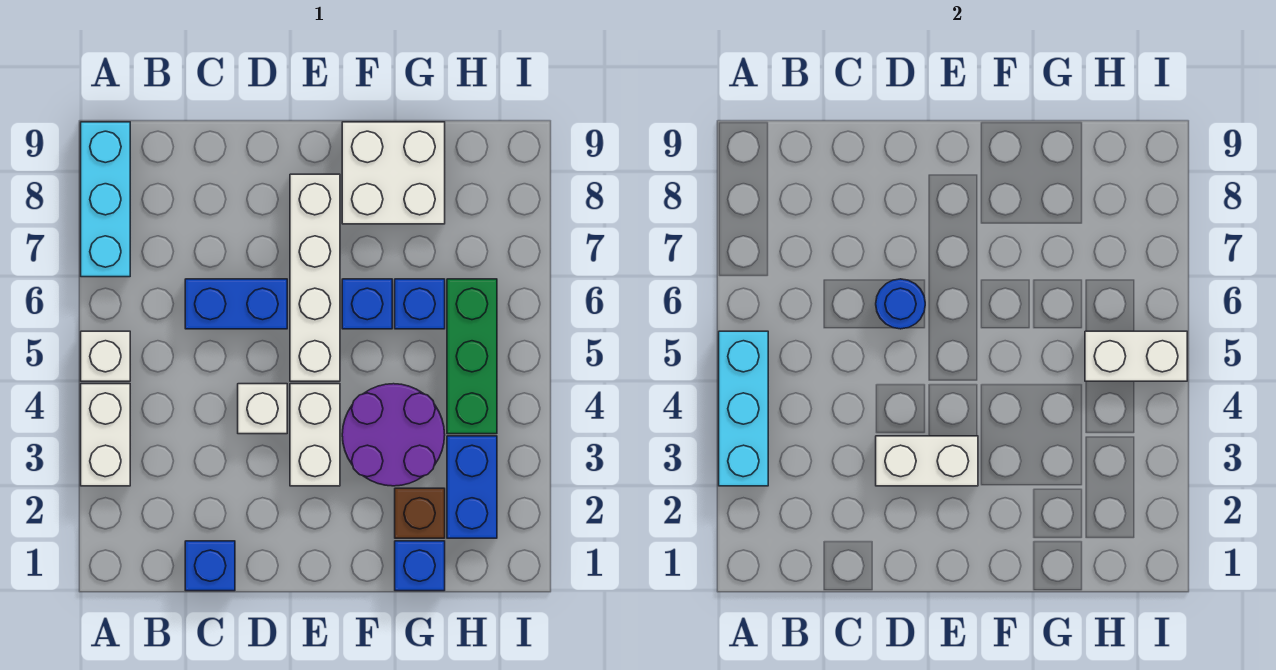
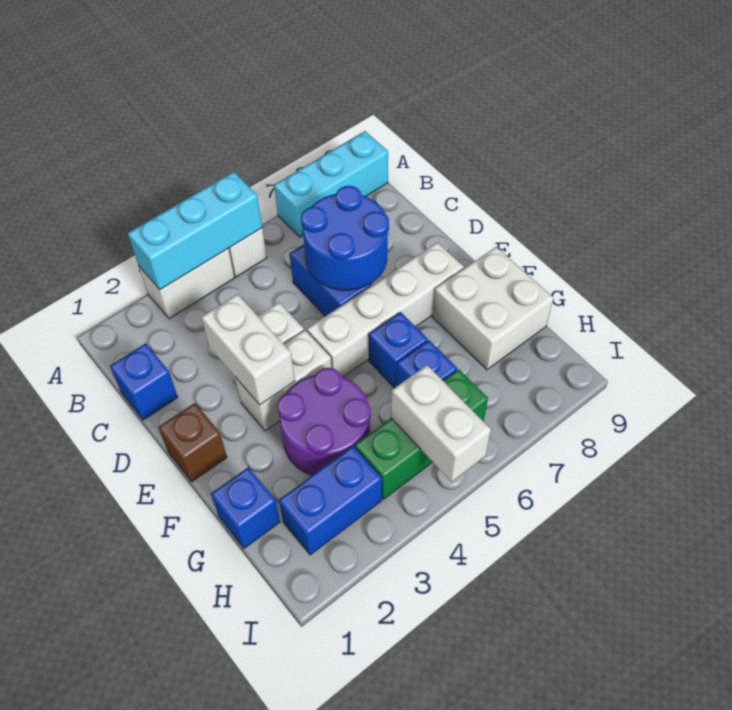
blue round brick D6 level 2 -> blue round brick C6:D7 level 2
brown brick G2 level 1 -> brown brick E1 level 1

